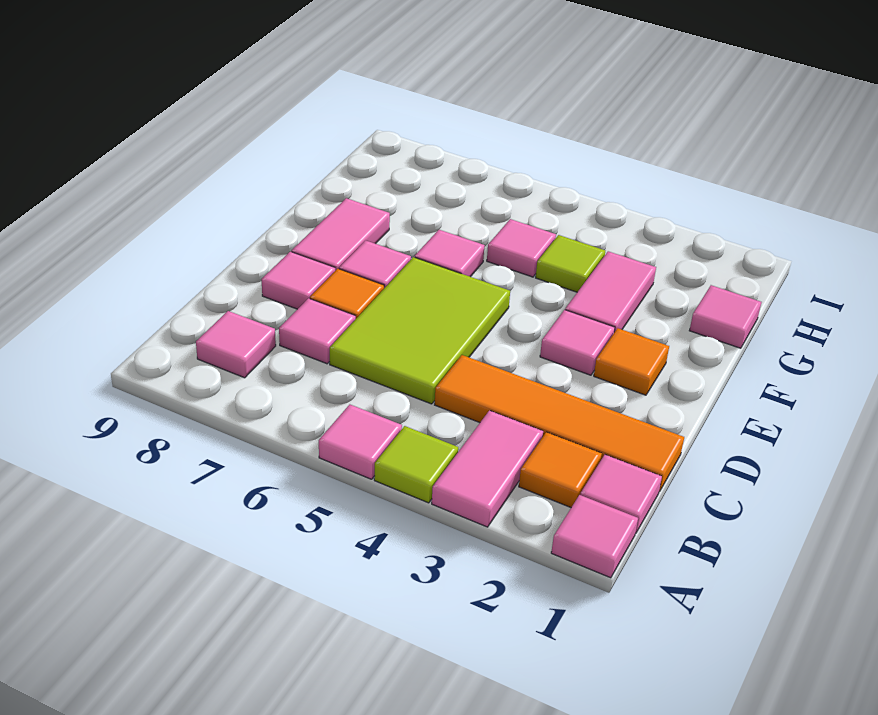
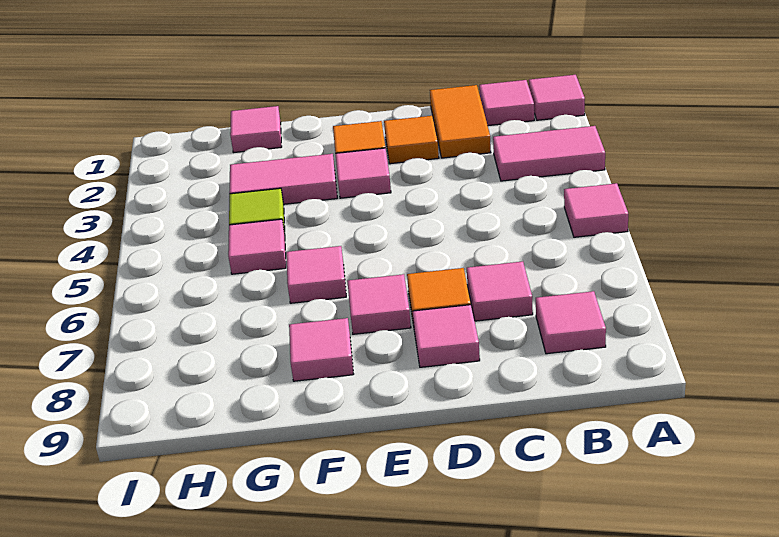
lime tile A4 level 1 -> none
orange tile B2 level 1 -> orange tile D2 level 1
orange tile C1:C4 level 1 -> orange tile C1:C2 level 1
lime tile C5:E6 level 1 -> none
pink tile E8:F8 level 1 -> pink tile F8 level 1

